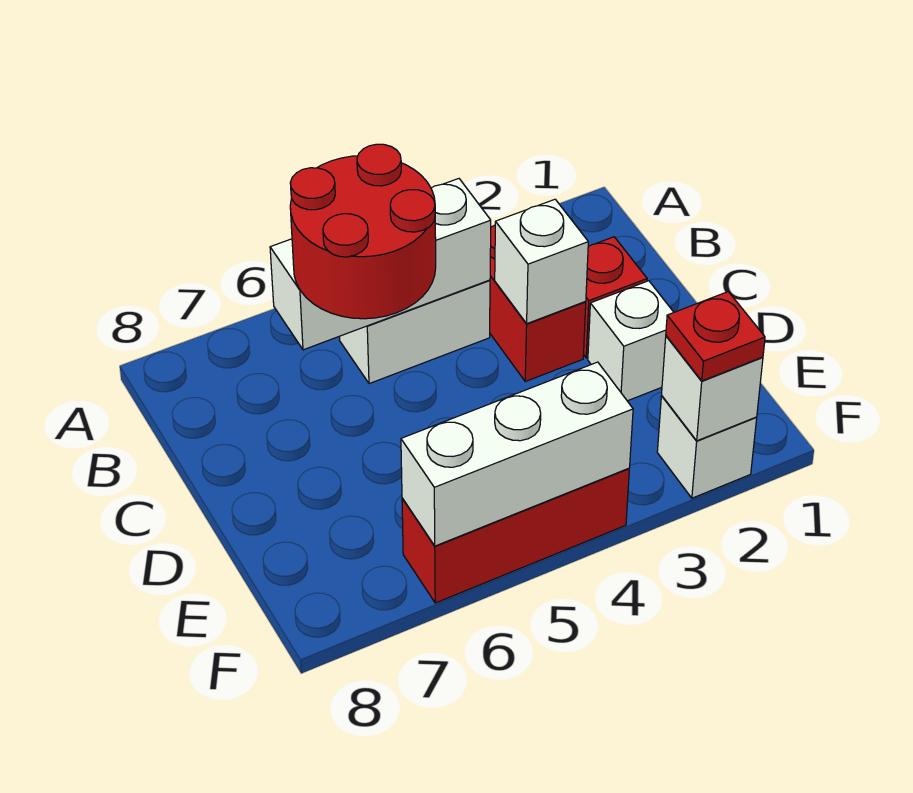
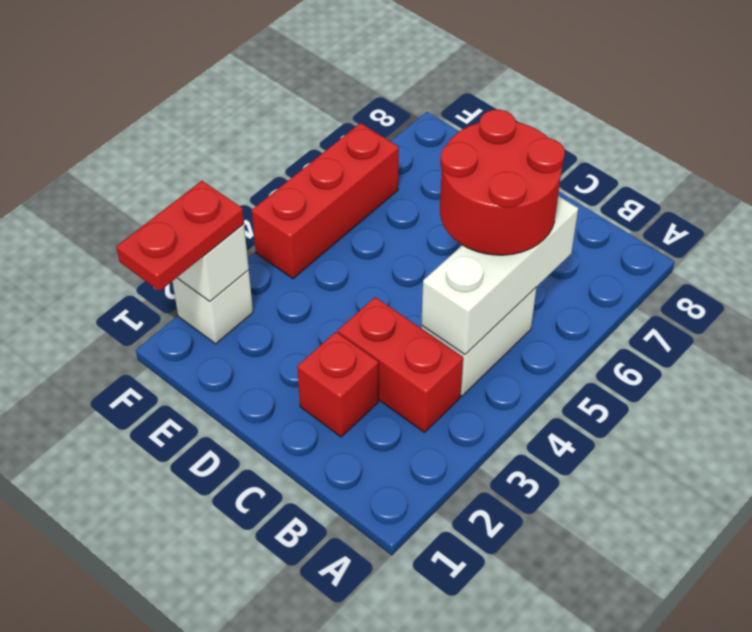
white brick C3 level 2 -> none
white brick D2 level 1 -> none
red plate F2 level 3 -> red plate F1:F2 level 3
white brick F4:F6 level 2 -> none

